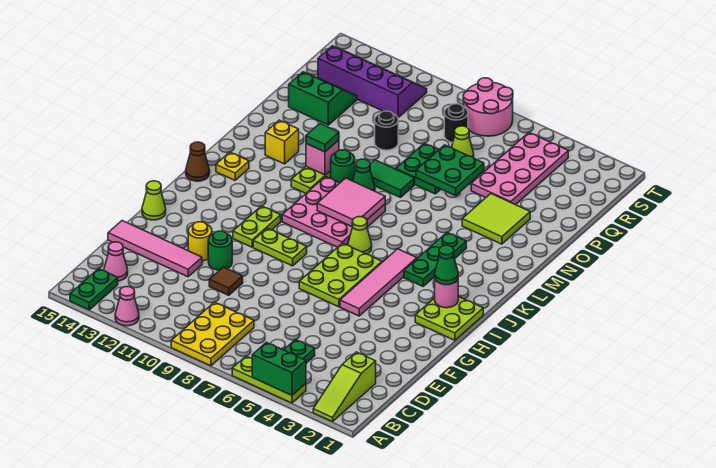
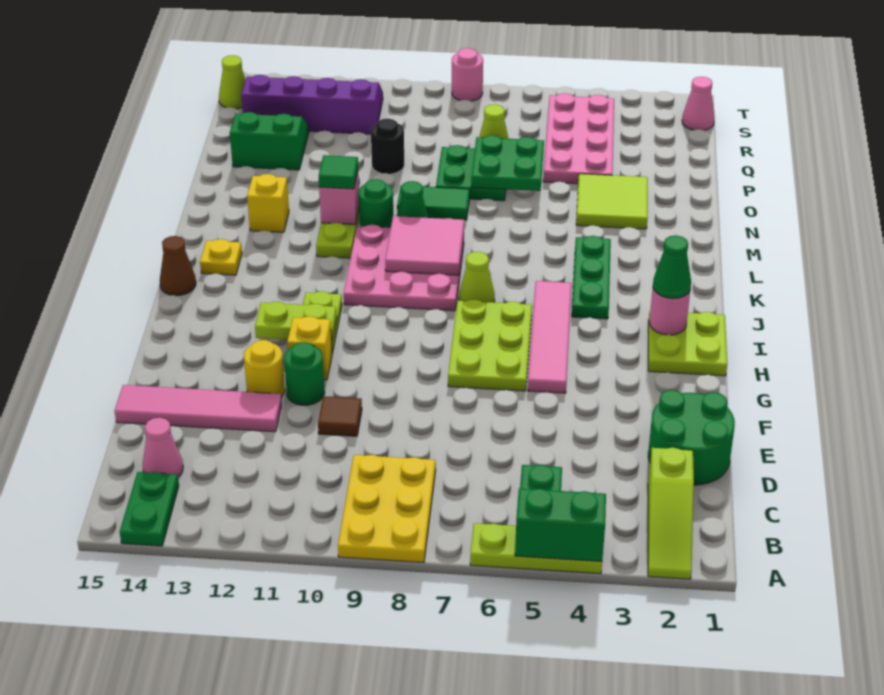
pink cone A12 level 1 -> pink cone S1 level 1
none -> green round brick D1:E2 level 1
none -> yellow brick G11 level 1
lime cone G15 level 1 -> lime cone S15 level 1
lime plate H9:H10 level 1 -> lime plate H11:H12 level 2
black round brick R8 level 1 -> none
pink round brick S7:T8 level 1 -> pink round brick T8 level 1

